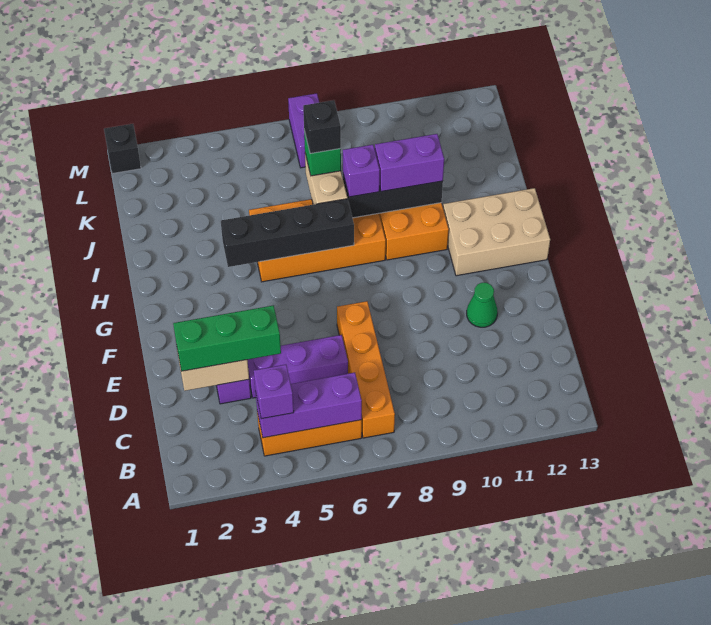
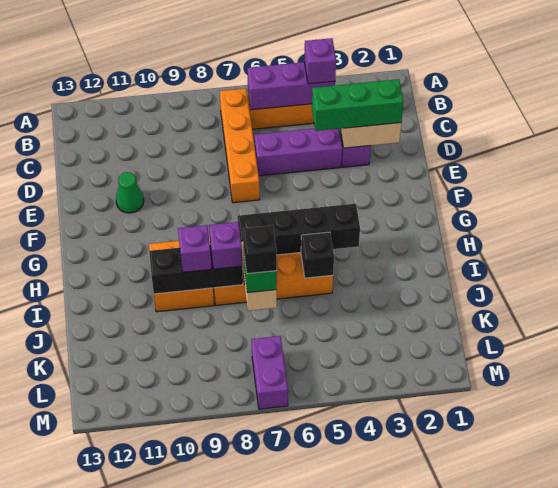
tan brick G11:H13 level 1 -> none
purple brick I9:I10 level 3 -> purple brick I9 level 3
black brick M1 level 1 -> black brick I5 level 2

